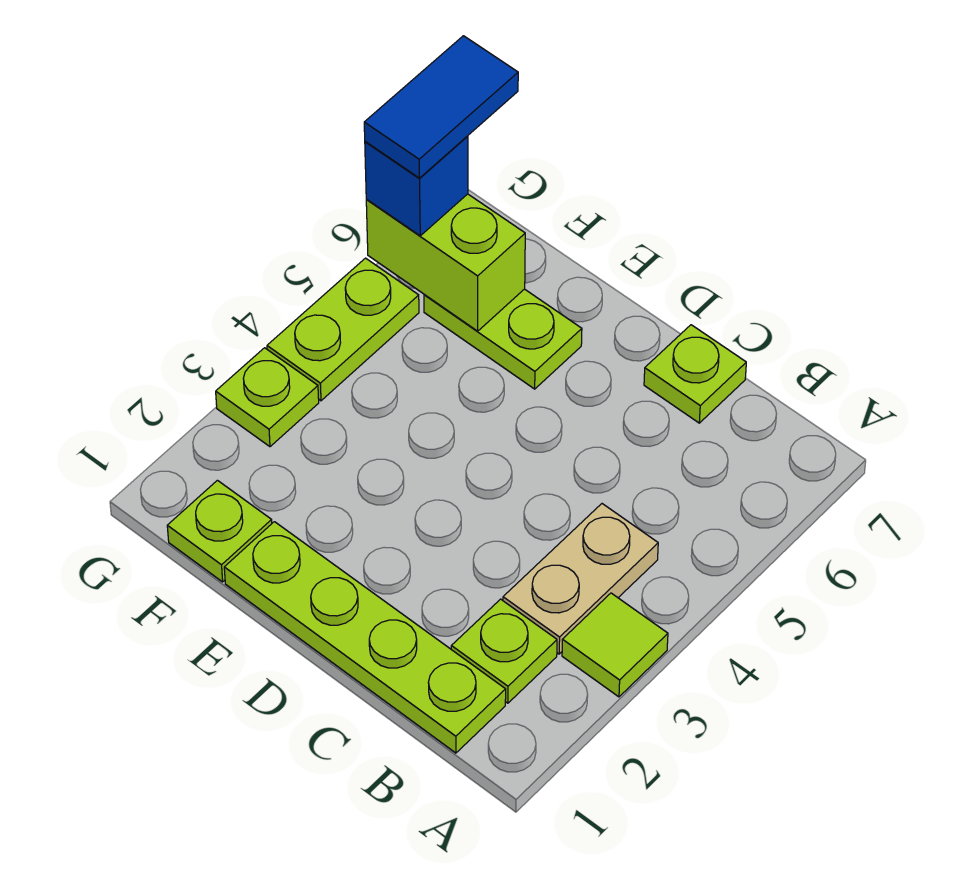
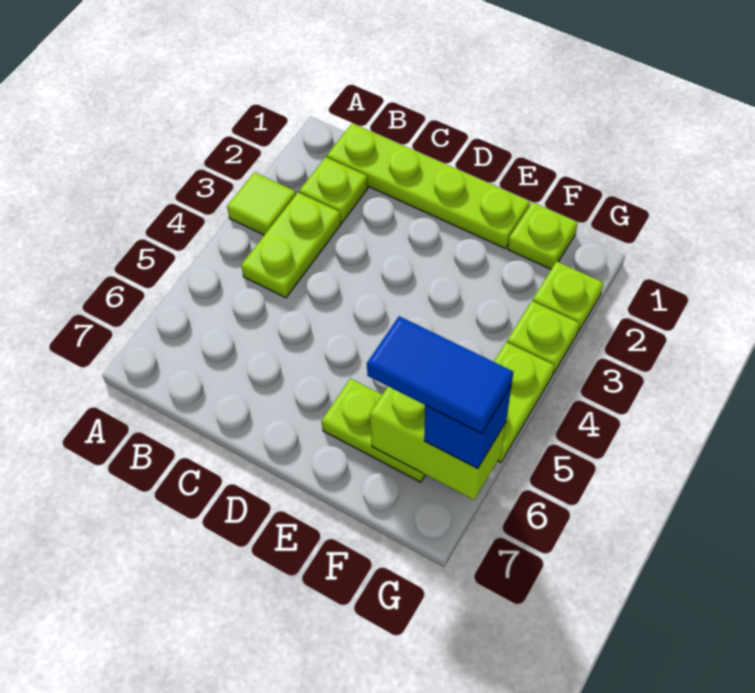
tan plate B3:B4 level 1 -> lime plate B3:B4 level 1
lime plate C7 level 1 -> lime plate G2 level 1
blue tile G6:G7 level 4 -> blue tile F6:G6 level 4

